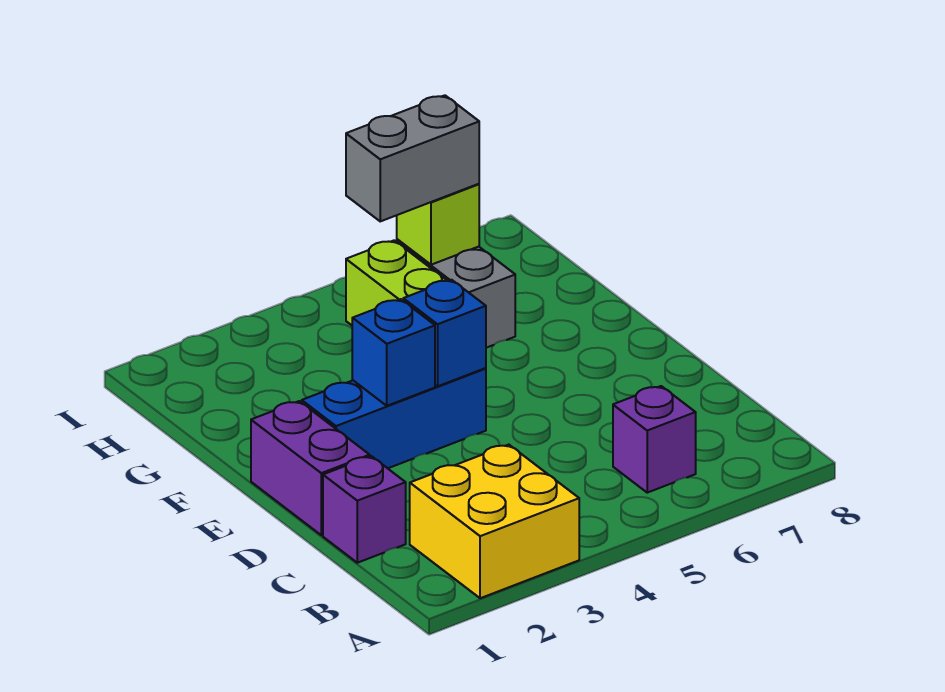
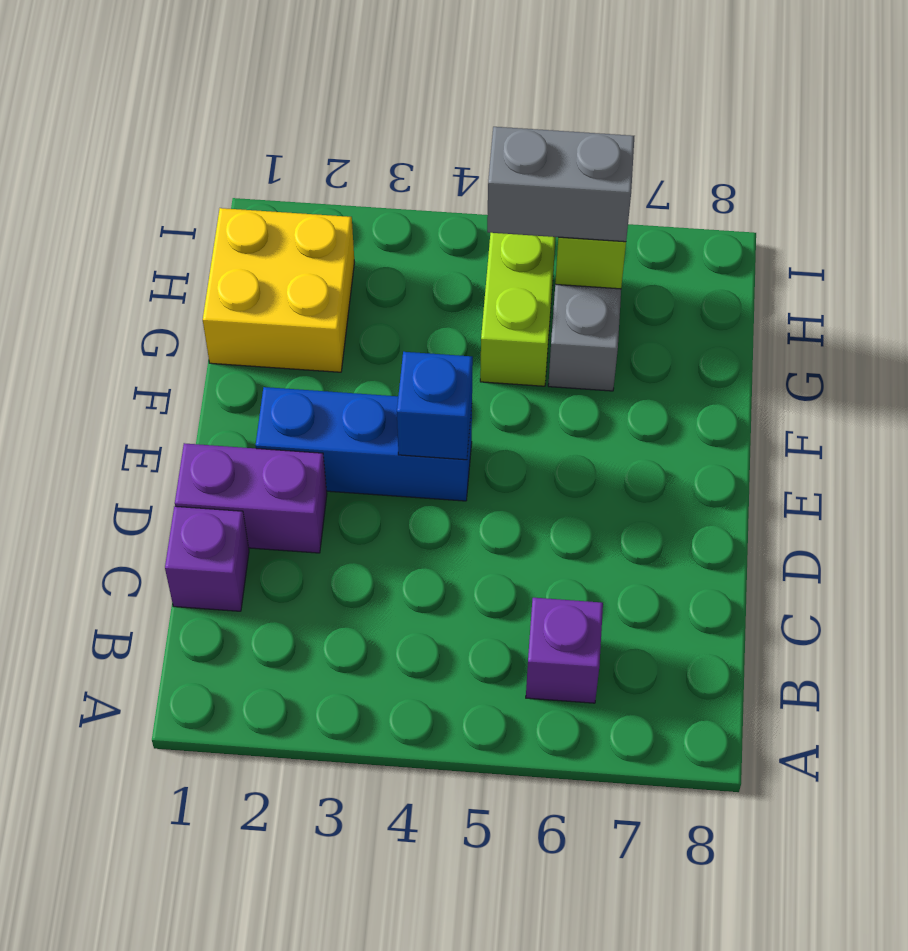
yellow brick A2:B3 level 1 -> yellow brick G1:H2 level 1
purple brick D1:E1 level 1 -> purple brick D1:D2 level 1
blue brick E3 level 2 -> none

